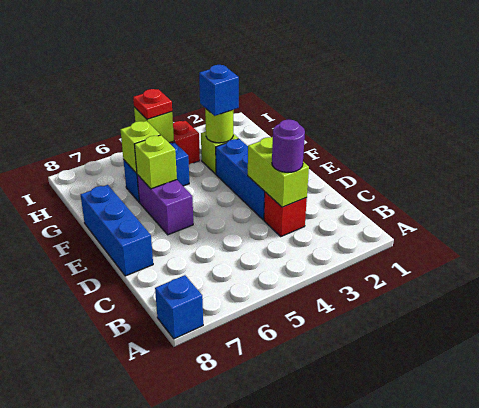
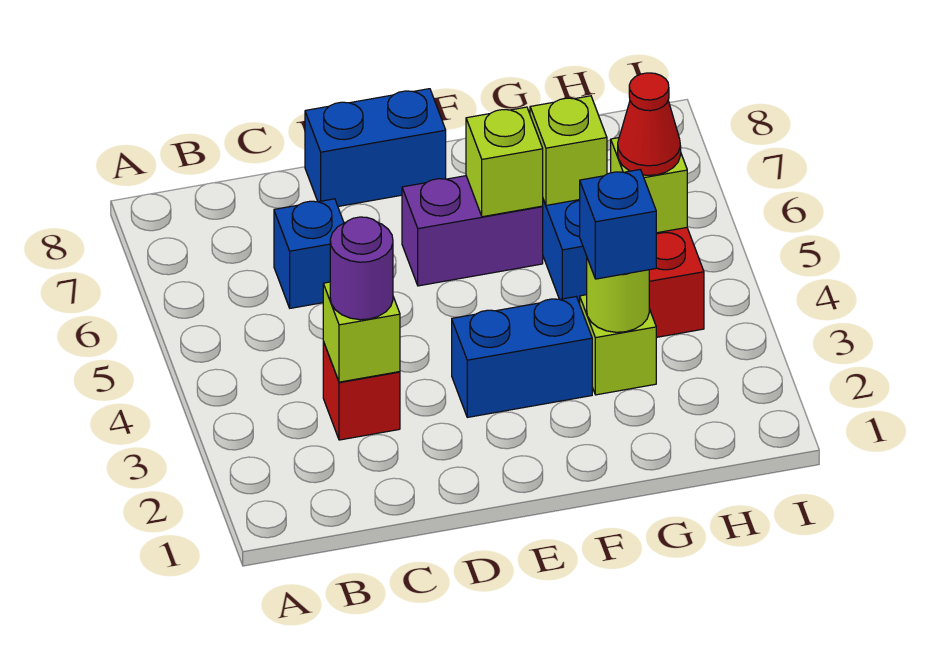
blue brick A8 level 1 -> blue brick C6 level 1
lime brick C3:D3 level 2 -> lime brick C3 level 2
blue brick D3:F3 level 1 -> blue brick E3:F3 level 1
blue brick D8:F8 level 1 -> blue brick D8:E8 level 1
red plate H5 level 3 -> red cone H5 level 3

